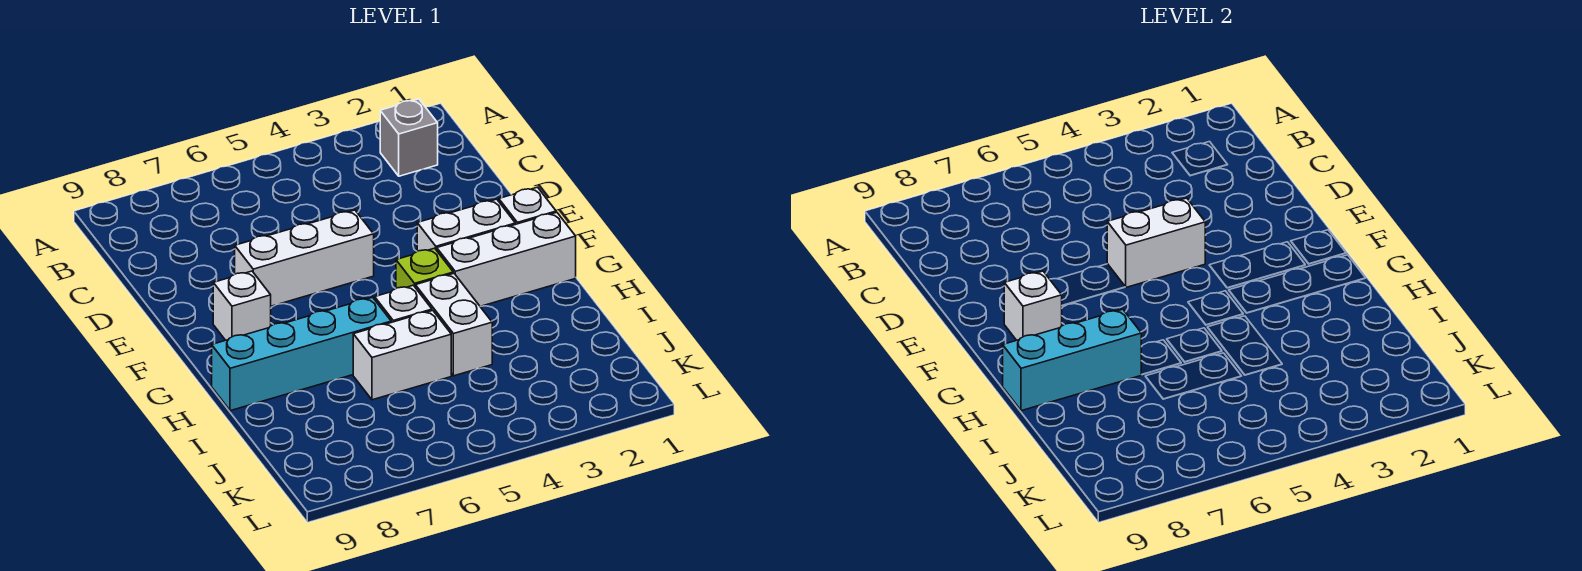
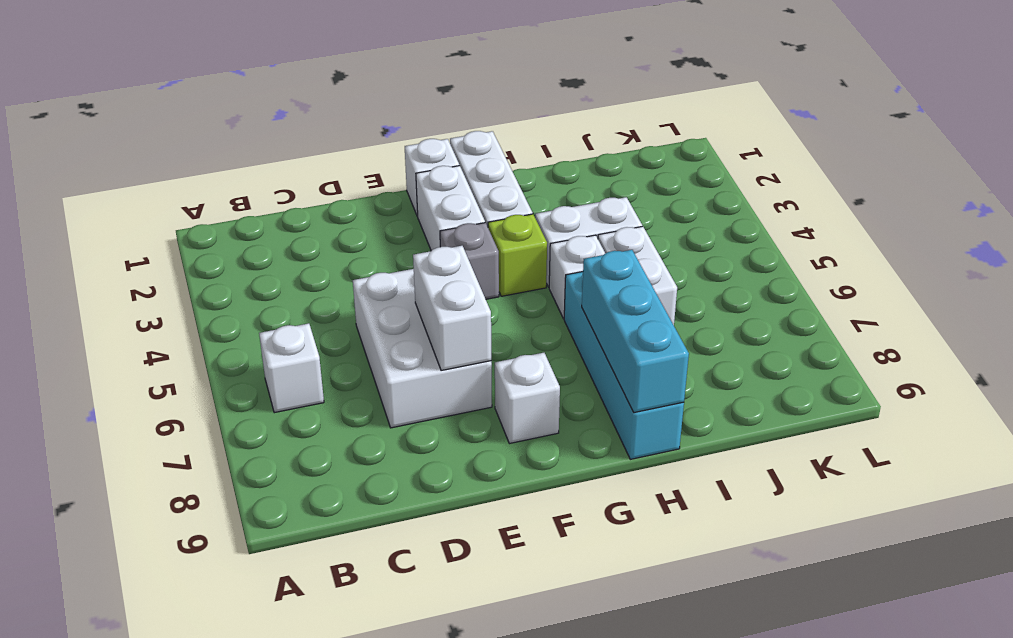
grey brick B2 level 1 -> grey brick F4 level 1
white brick E4:E5 level 2 -> white brick E6:E7 level 2
white brick E5:E7 level 1 -> white brick D5:E7 level 1
white brick F8 level 2 -> white brick B6 level 1

